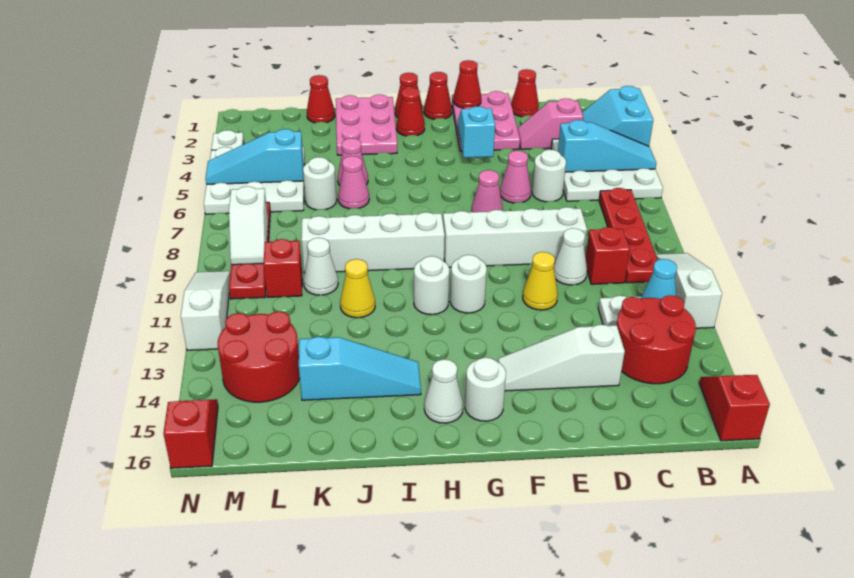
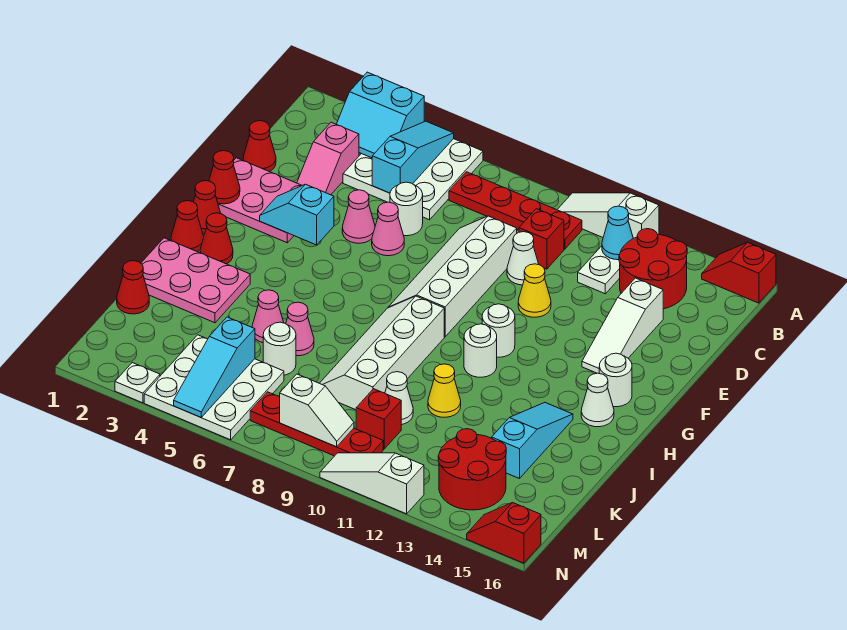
pink cone F7 level 1 -> pink cone E5 level 1

